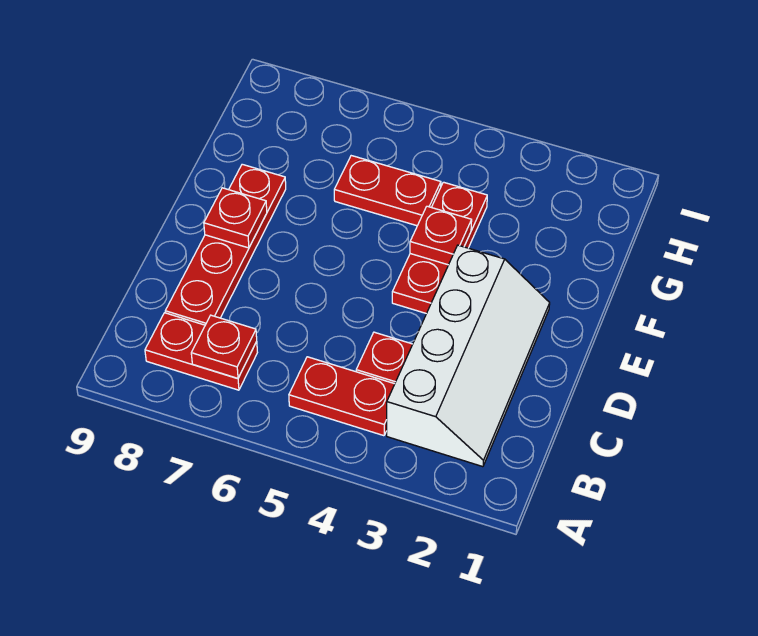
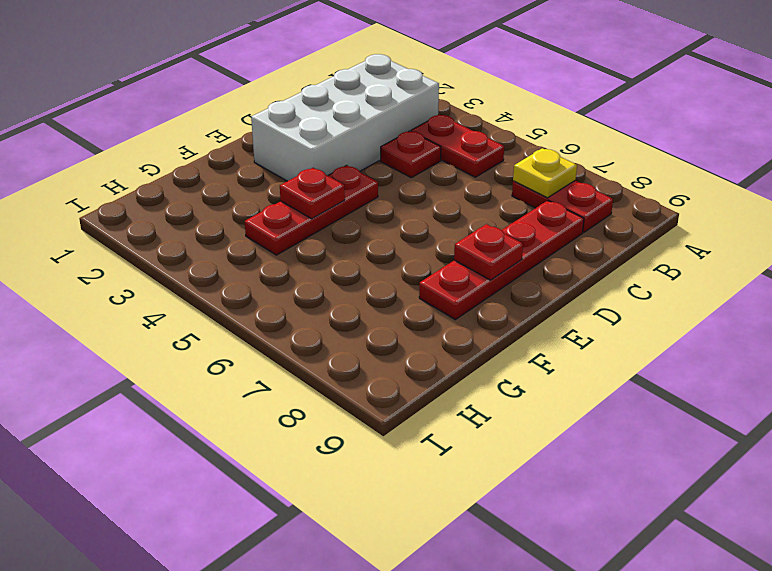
white slope B2:E3 level 1 top 3 -> white brick B2:E3 level 1
red plate B7 level 2 -> yellow plate B7 level 2
red plate G5:G6 level 1 -> none

